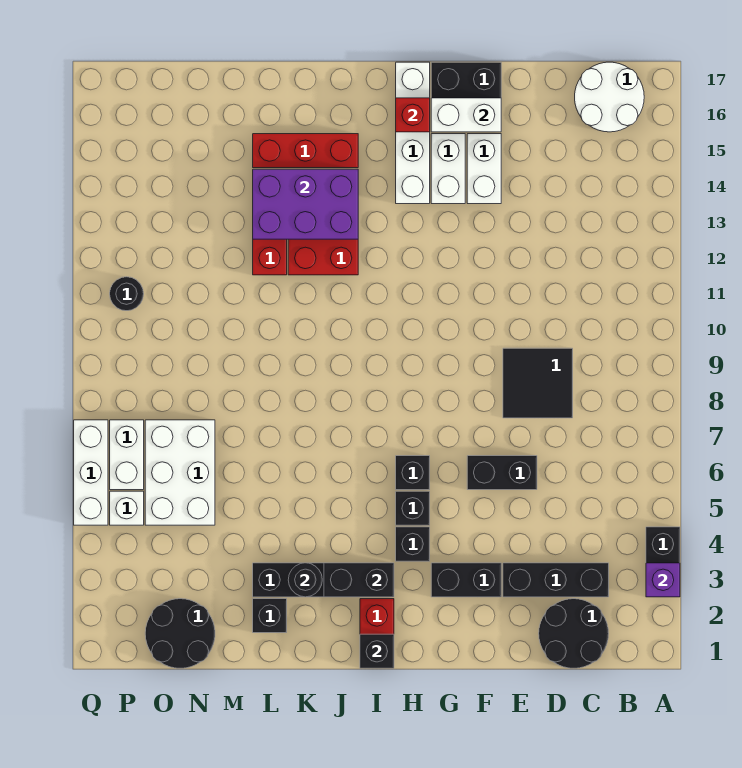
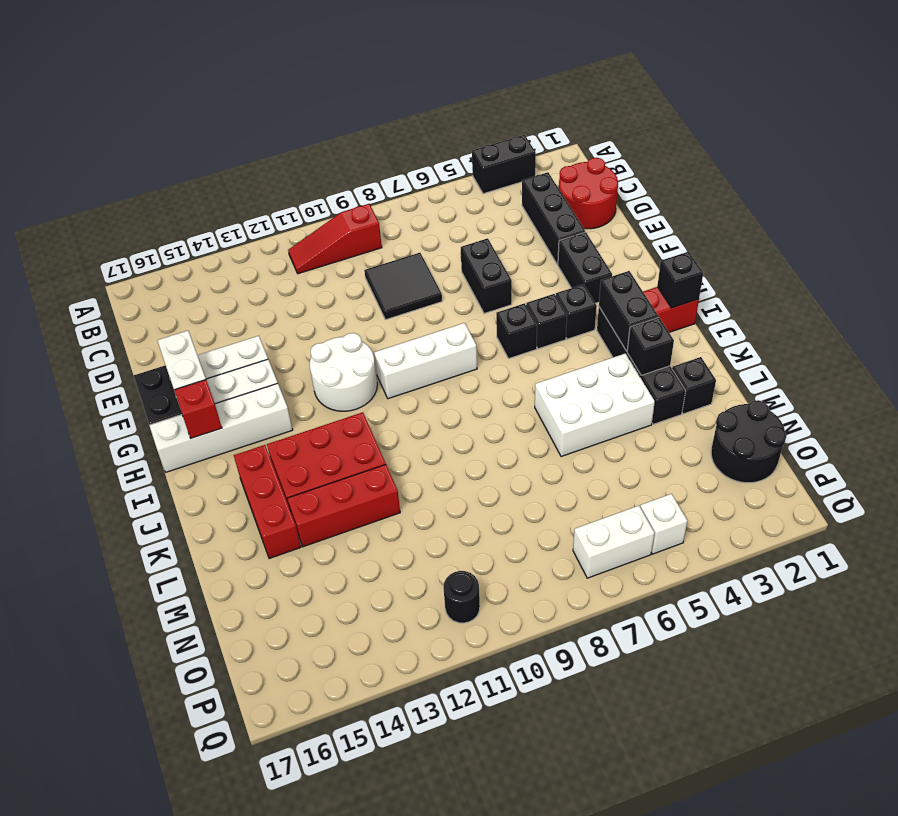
purple brick A3 level 2 -> none
none -> red slope B9:B11 level 1 top 9
white round brick B16:C17 level 1 -> white round brick G11:H12 level 1
black round brick C1:D2 level 1 -> red round brick C1:D2 level 1
purple brick J13:L14 level 2 -> none
black round brick K3 level 2 -> black brick K3 level 2
white brick N5:O7 level 1 -> white brick K4:L6 level 1
white brick Q5:Q7 level 1 -> white brick H8:H10 level 1

